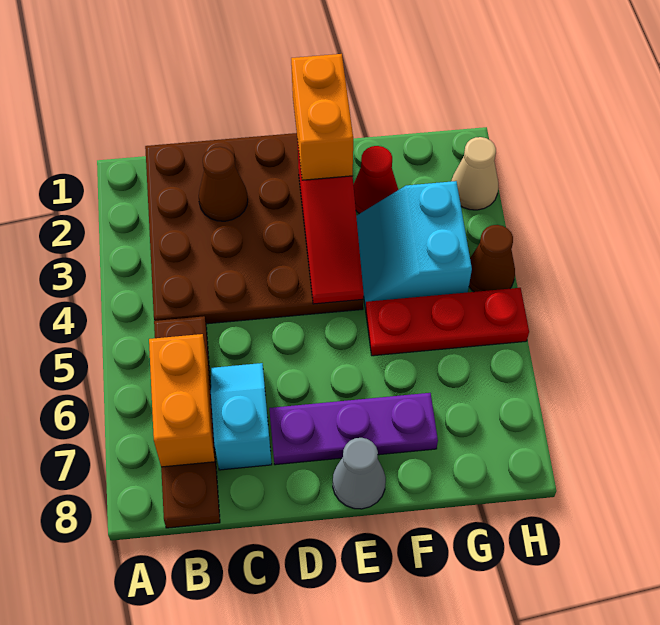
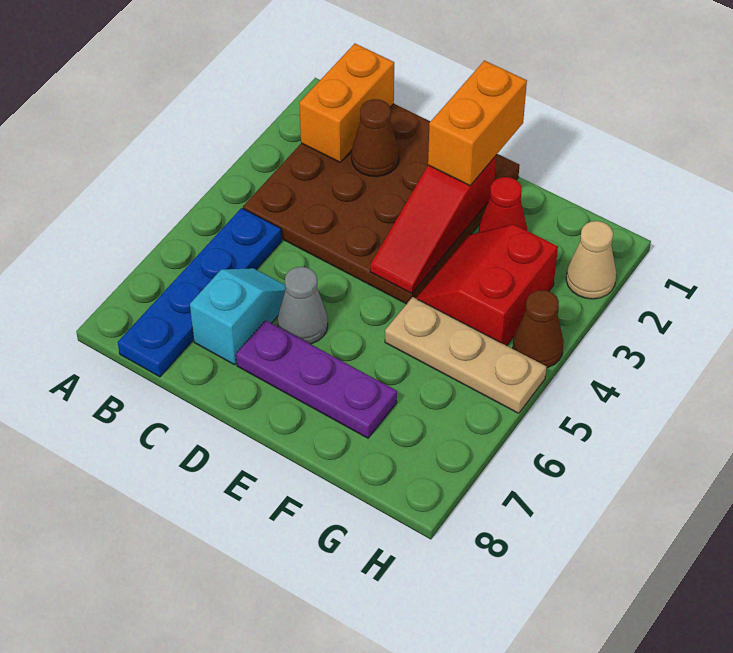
brown plate B5:B8 level 1 -> blue plate B5:B8 level 1
orange brick B6:B7 level 2 -> orange brick B1:B2 level 2
grey cone E8 level 1 -> grey cone D6 level 1
cyan slope F3:G4 level 1 top G -> red slope F3:G4 level 1 top G
red plate F5:H5 level 1 -> tan plate F5:H5 level 1

